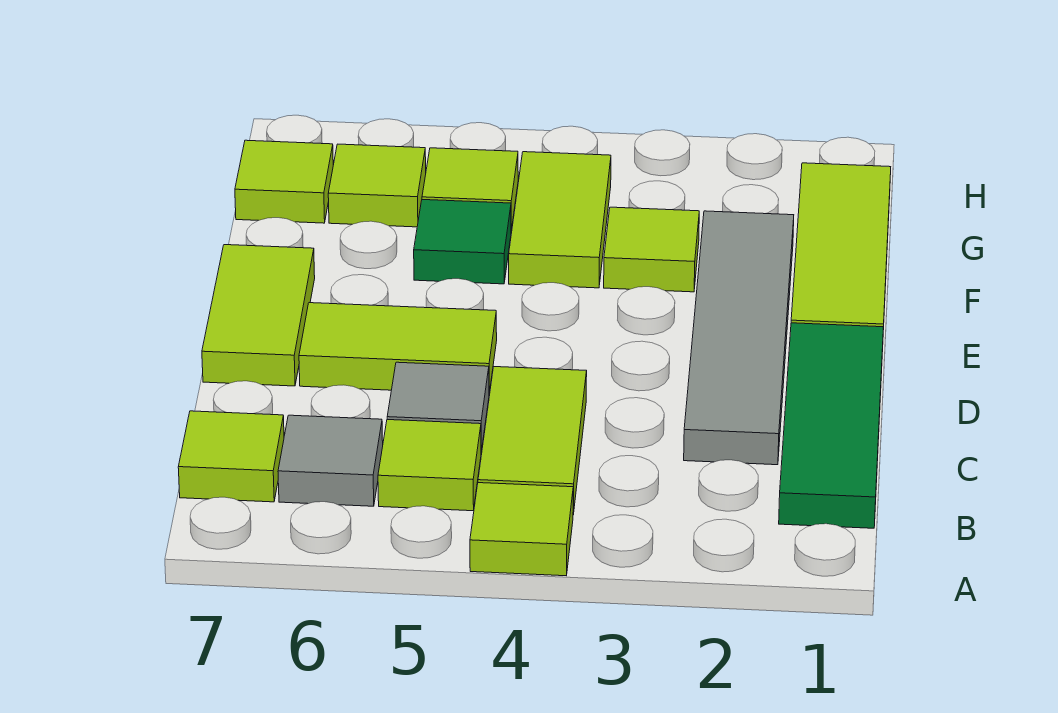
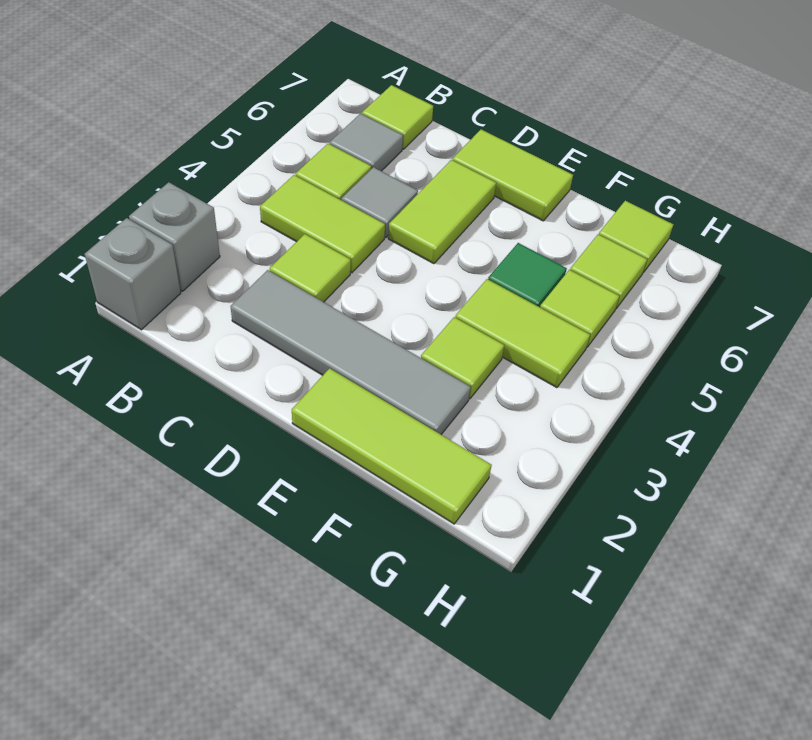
none -> grey brick A1 level 1
none -> grey brick A2 level 1
lime tile A4 level 1 -> lime tile C3 level 1
green tile B1:D1 level 1 -> none

